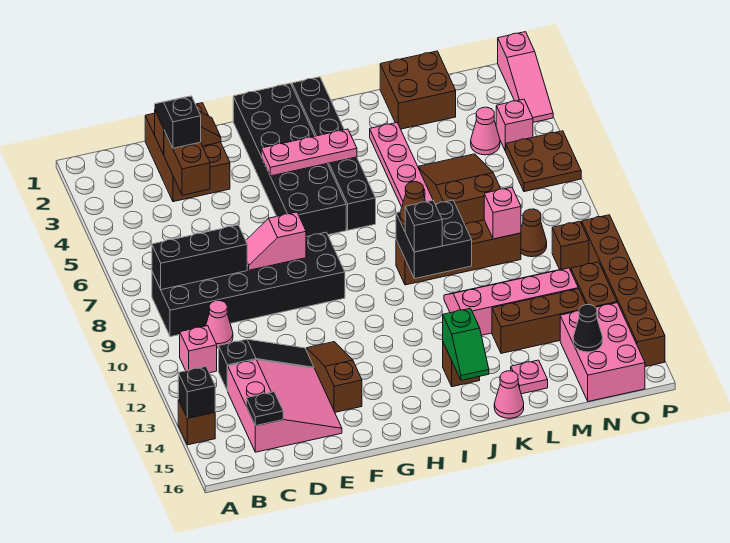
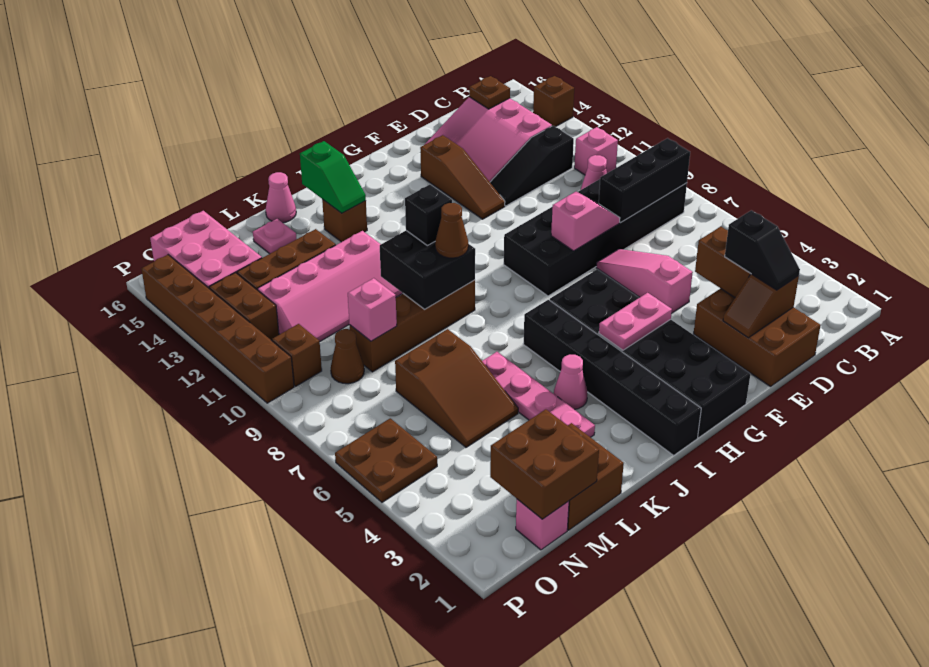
black brick A14 level 2 -> none
black plate C15 level 2 -> brown plate C15 level 2
pink plate G4:I4 level 2 -> pink plate G4:H4 level 2
green slope J14:J15 level 2 top 14 -> green slope J14:J15 level 2 top 15
none -> brown brick M1:N2 level 2
pink cone N4 level 1 -> pink cone J4 level 1
black cone N15 level 2 -> none
pink brick O4 level 1 -> pink brick N1 level 1
pink slope P1:P3 level 1 top 1 -> pink slope E5:E7 level 1 top 5

